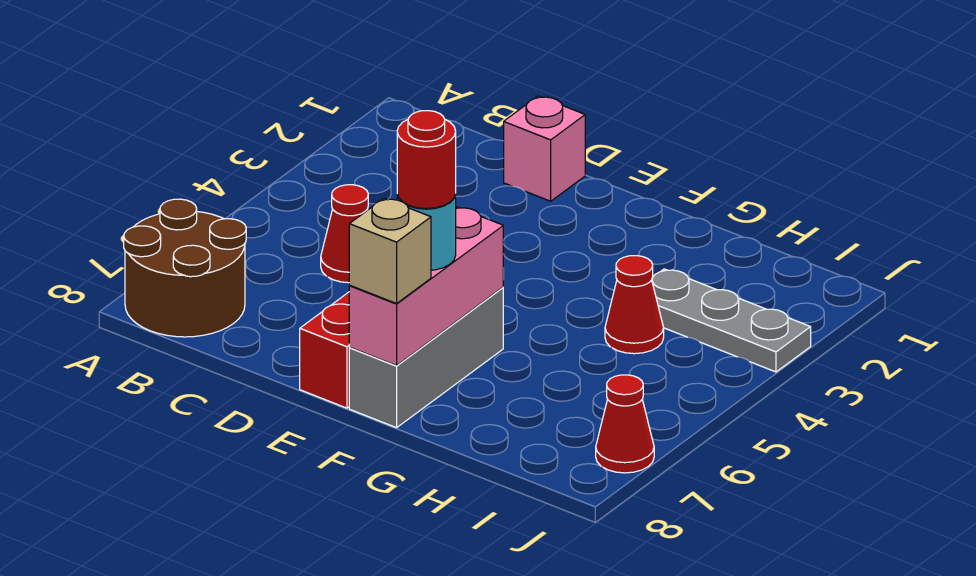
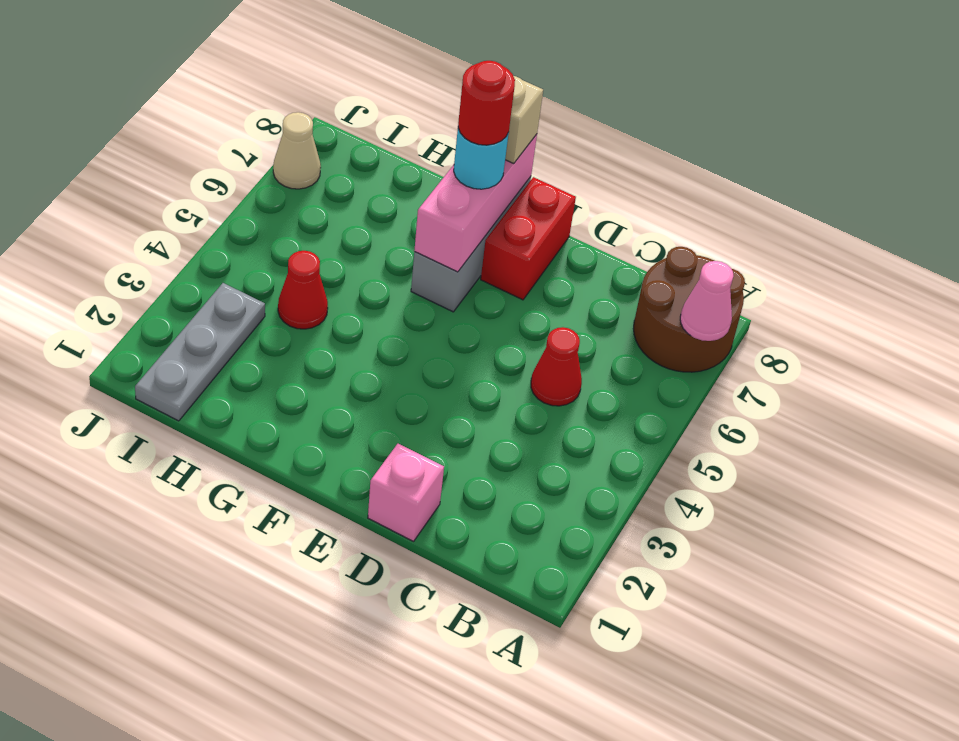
none -> pink cone A7 level 2
grey plate H3:J3 level 1 -> grey plate I1:I3 level 1
red cone J7 level 1 -> tan cone J7 level 1

